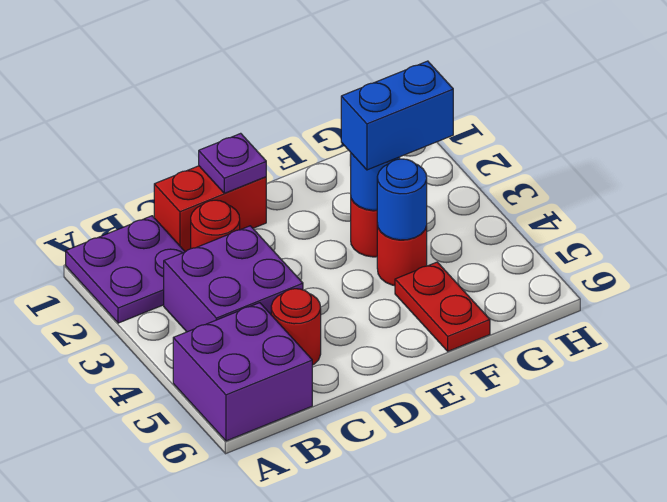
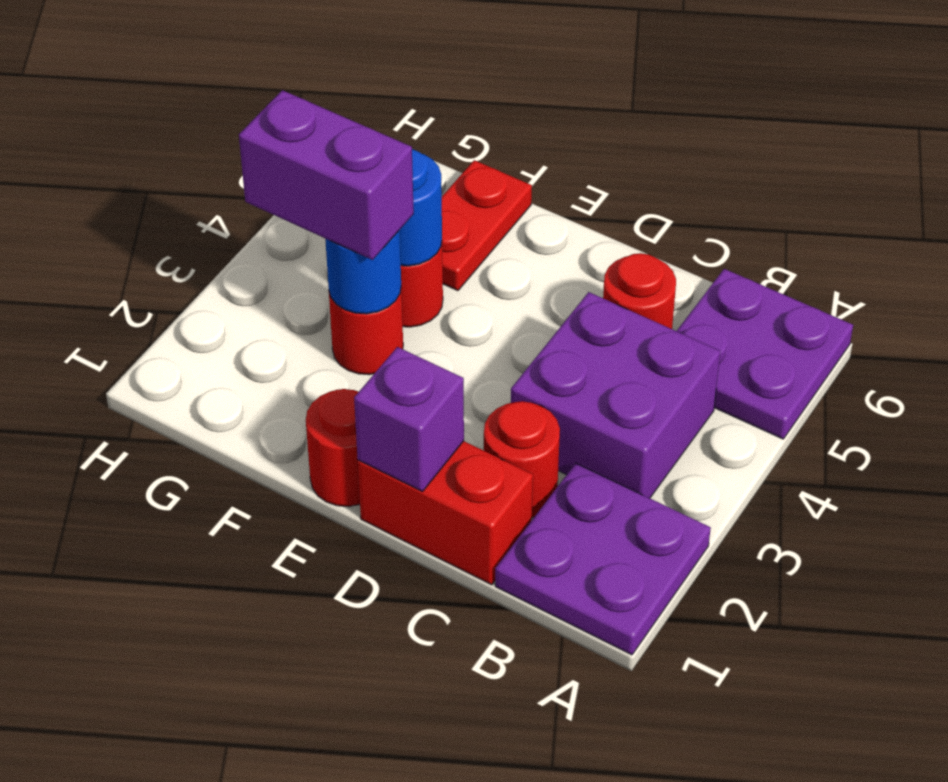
purple brick A5:B6 level 1 -> purple plate A5:B6 level 1
purple plate D1 level 2 -> purple brick D1 level 2
none -> red round brick E1 level 1
blue brick F3:G3 level 3 -> purple brick F3:G3 level 3

